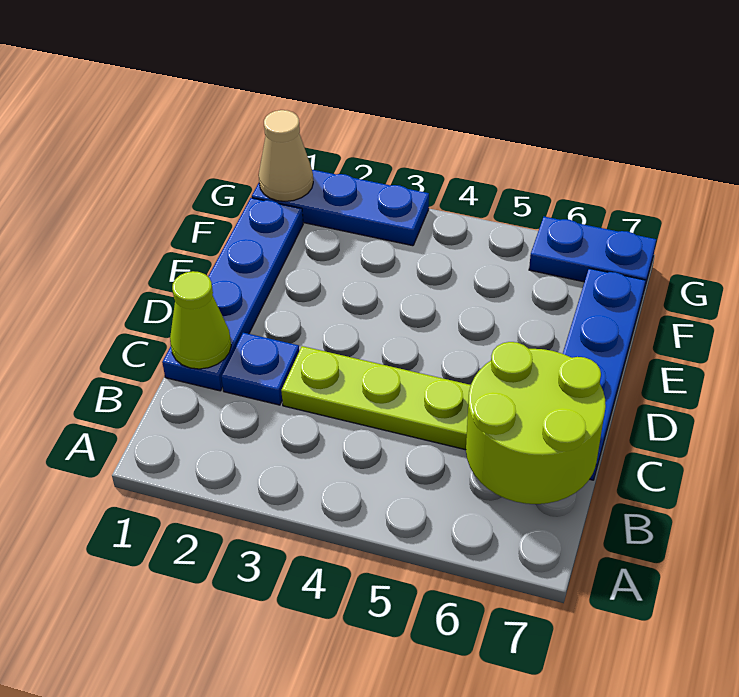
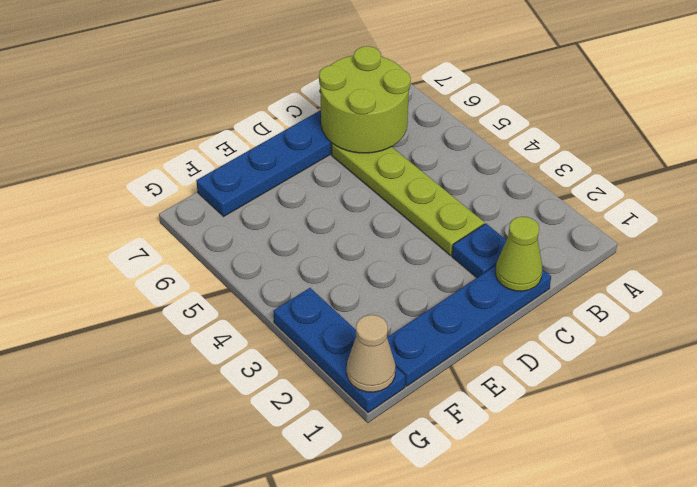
blue plate G6:G7 level 1 -> none

